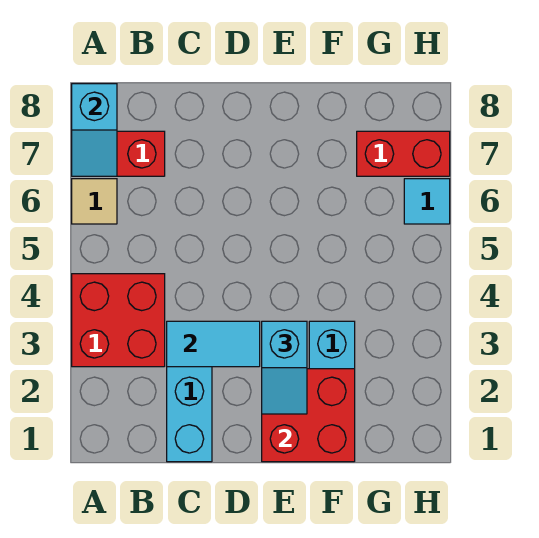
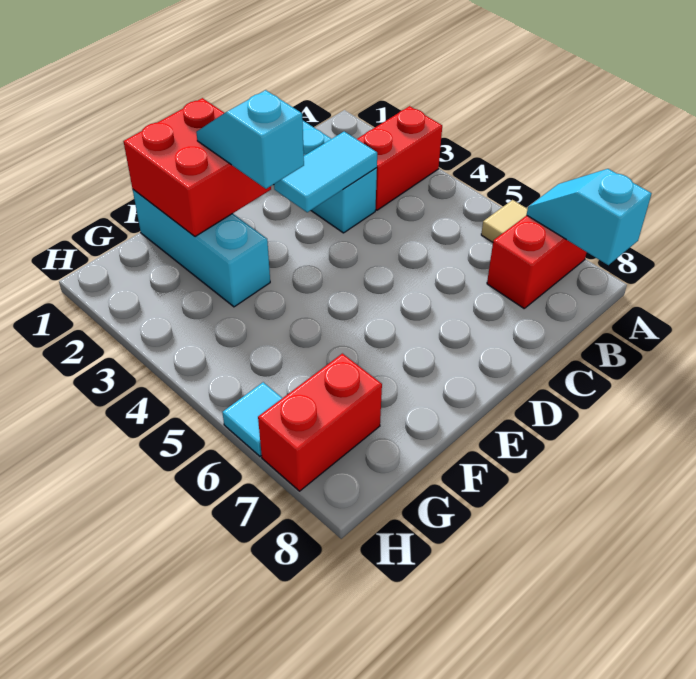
red brick A3:B4 level 1 -> red brick A3:B3 level 1

